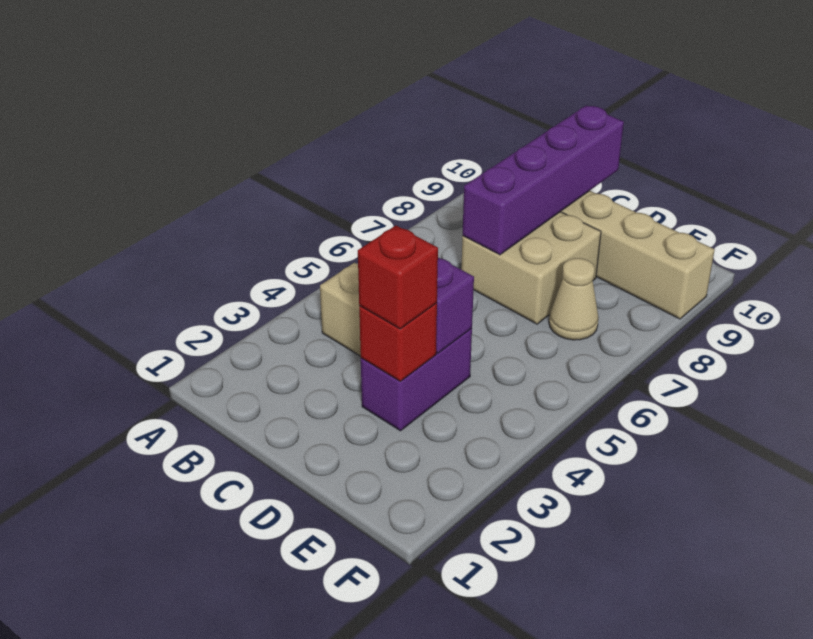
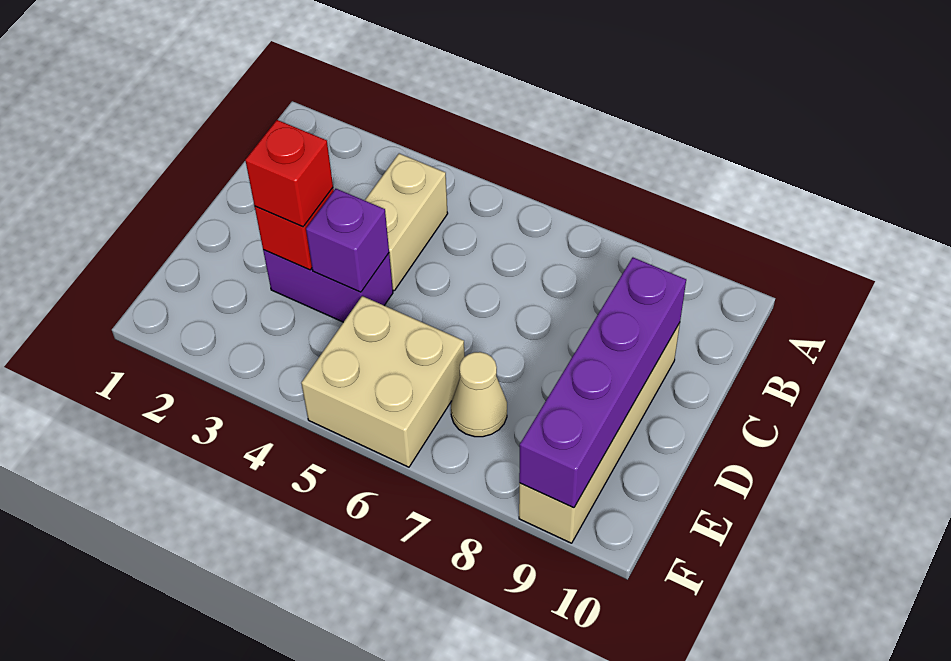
tan brick C7:D8 level 1 -> tan brick E5:F6 level 1
purple brick C7:C10 level 2 -> purple brick C9:F9 level 2

